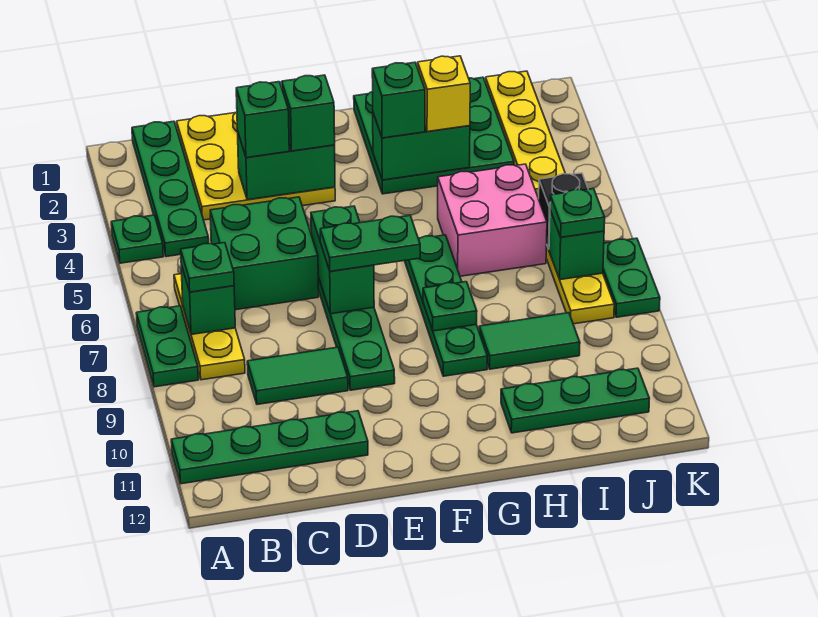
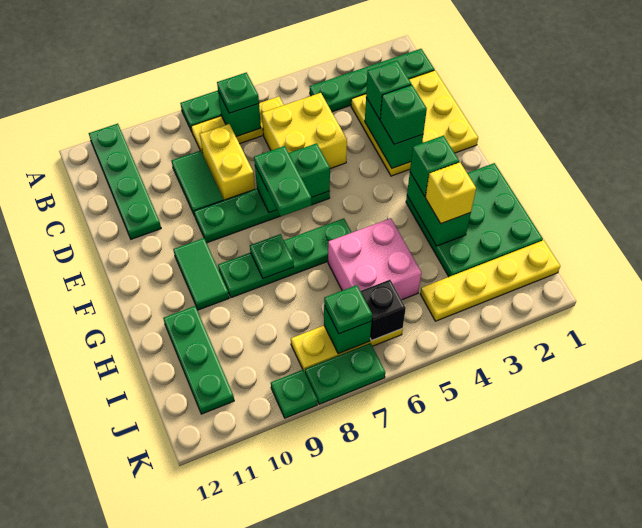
green plate A4 level 1 -> green plate K9 level 1
green brick C5:D6 level 1 -> yellow brick C5:D6 level 1
none -> yellow brick C8:D8 level 1
green tile H9:I9 level 1 -> green tile F10:G10 level 1

